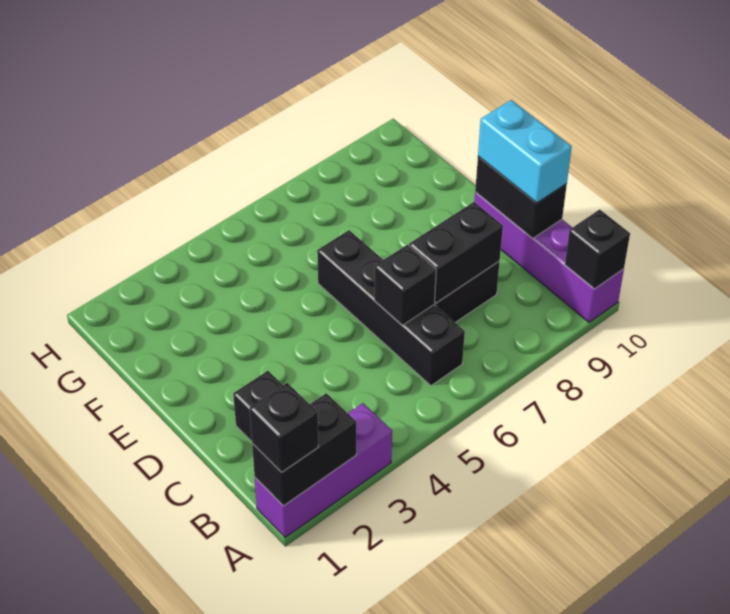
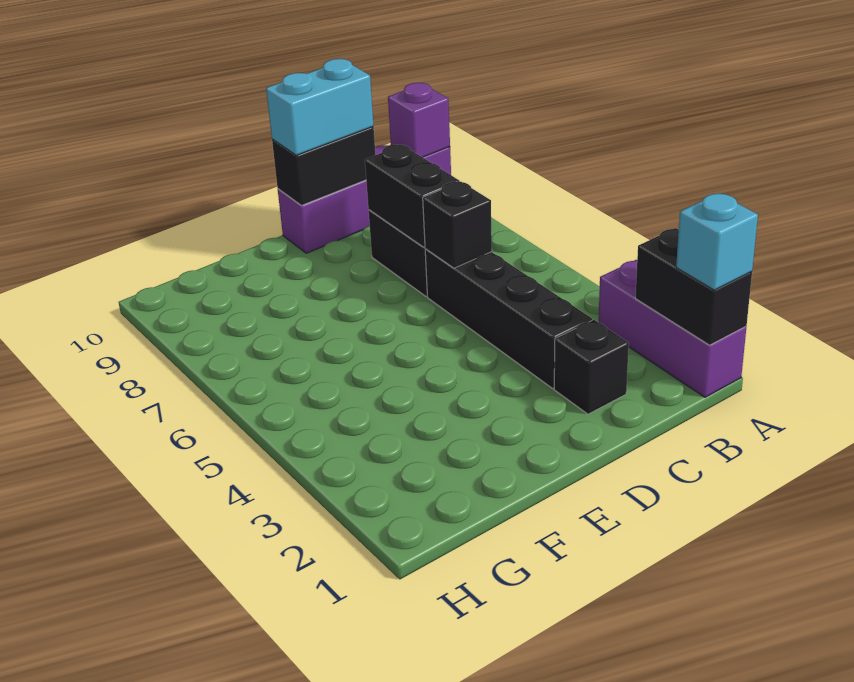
black brick A1 level 3 -> cyan brick A1 level 3
black brick A10 level 2 -> purple brick A10 level 2
black brick B6:E6 level 1 -> black brick C3:C6 level 1

